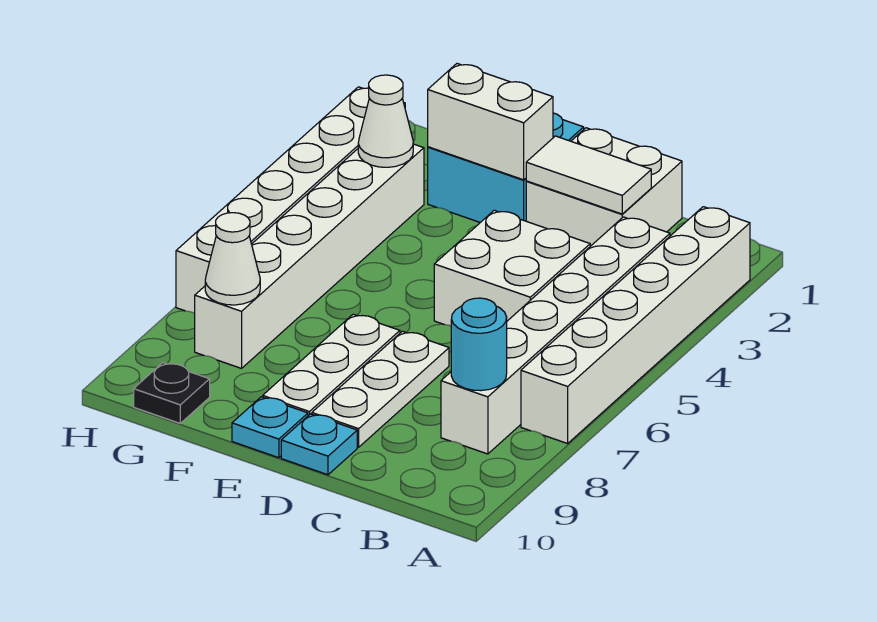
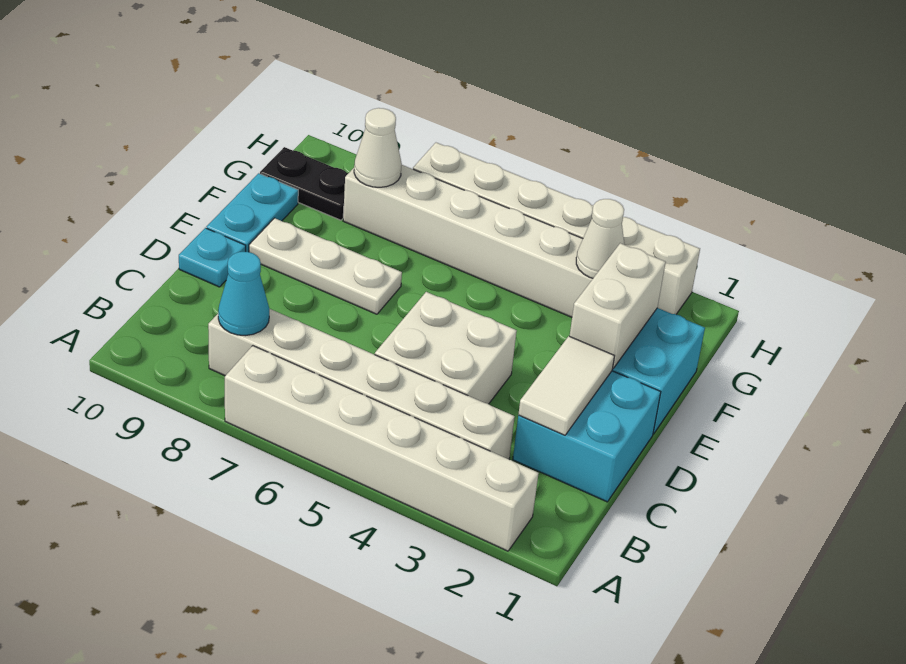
cyan round brick B8 level 2 -> cyan cone B8 level 2
white brick C1:D2 level 1 -> cyan brick C1:D2 level 1
white plate D7:D9 level 1 -> none
cyan plate E10 level 1 -> cyan plate E10:F10 level 1
black plate G10 level 1 -> black plate G9:G10 level 1

